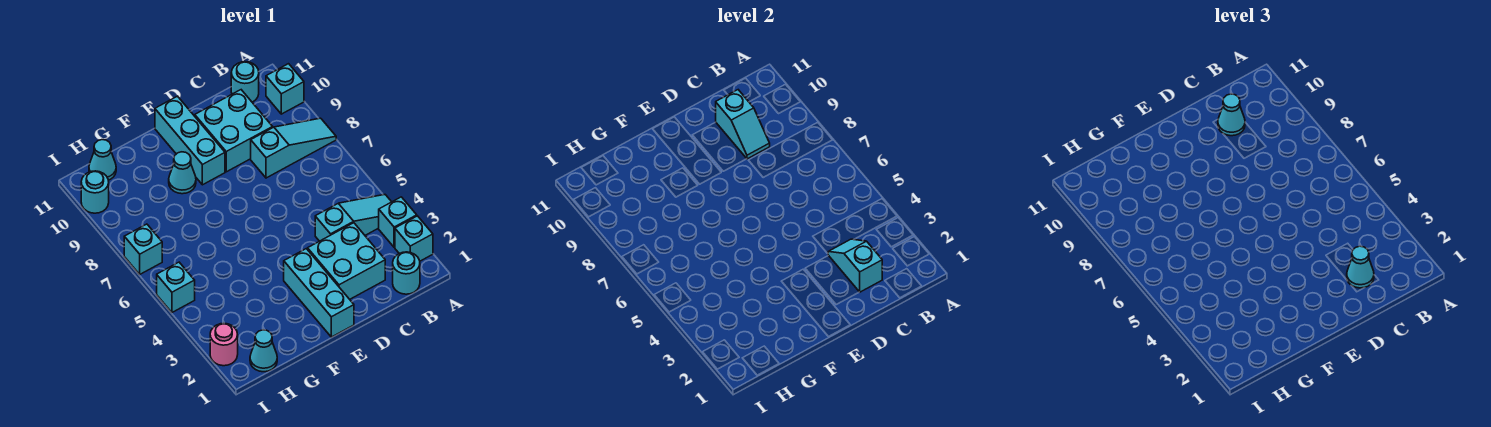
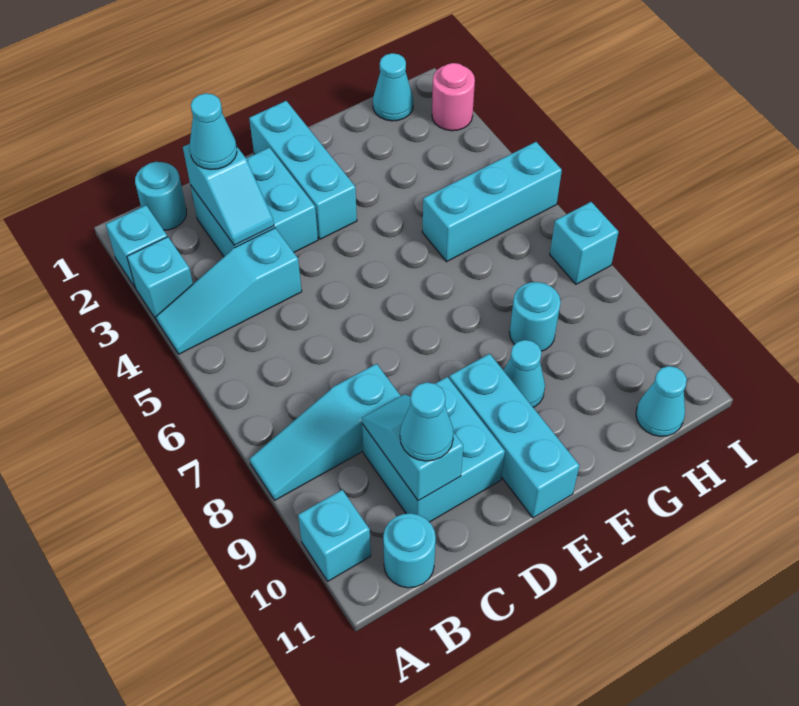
cyan brick I5 level 1 -> cyan brick G5:I5 level 1
cyan round brick I10 level 1 -> cyan round brick G8 level 1

